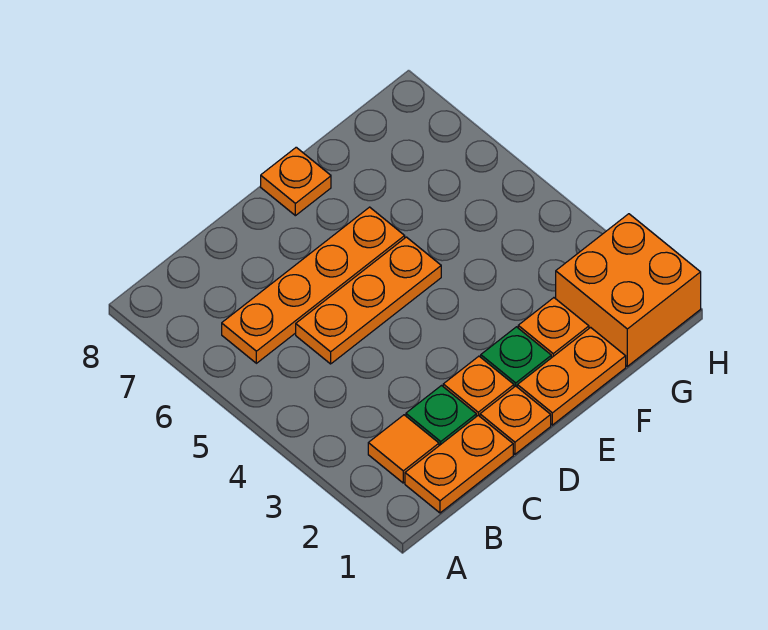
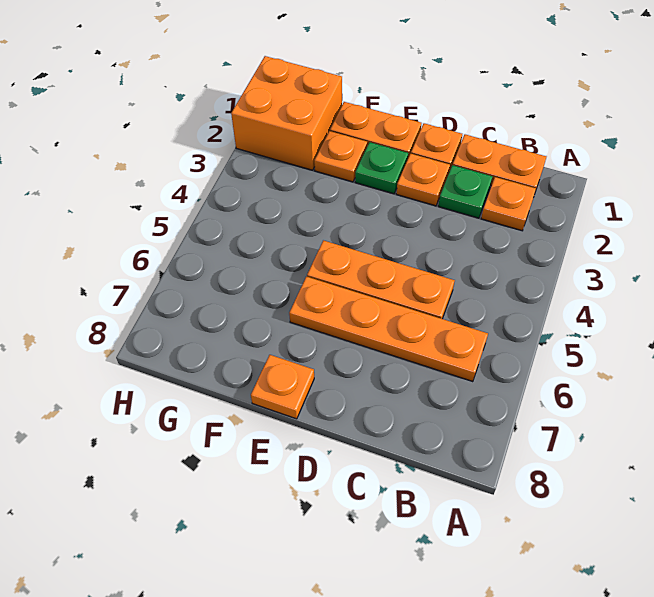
orange tile B2 level 1 -> orange plate B2 level 1

